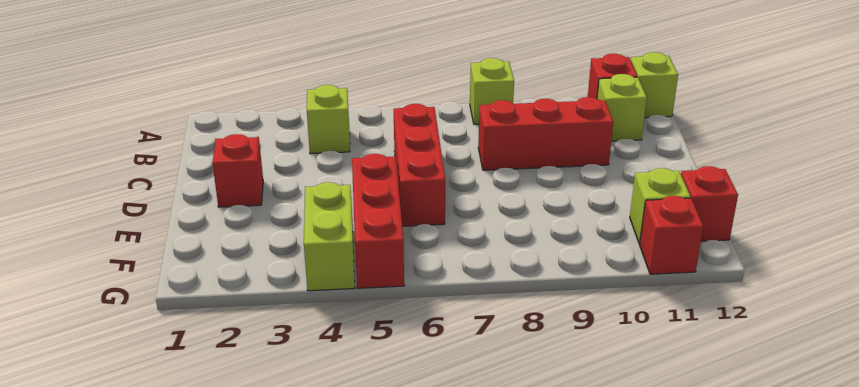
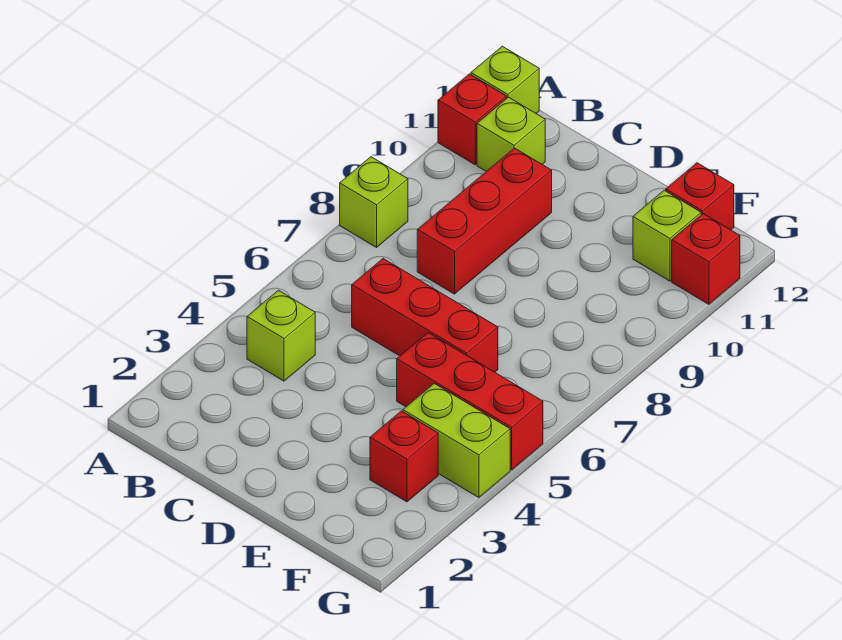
red brick D2 level 1 -> red brick F3 level 1

